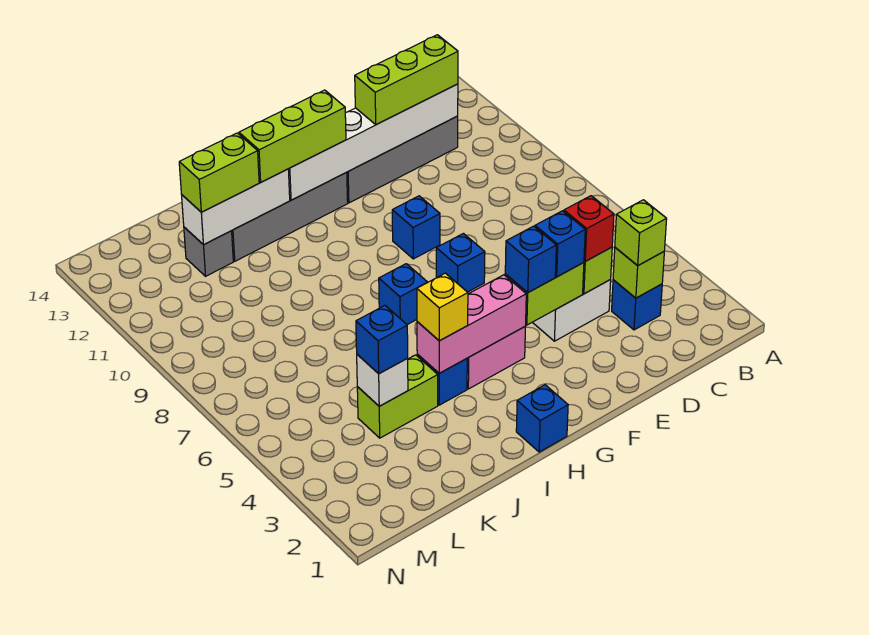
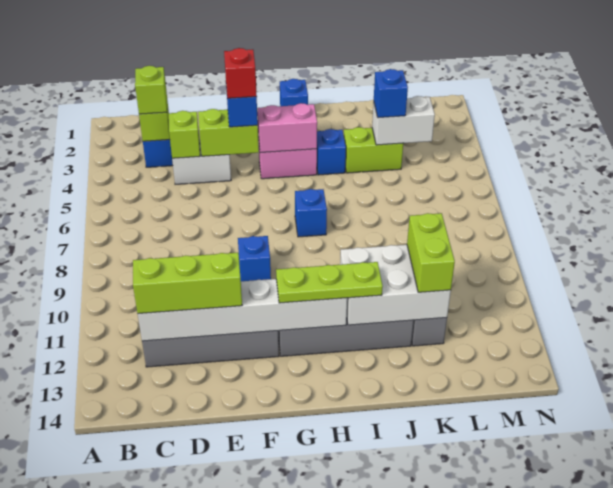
red brick D4 level 3 -> red brick F4 level 4
blue brick E4 level 3 -> none
blue brick F7 level 1 -> none
pink brick G4:I4 level 2 -> pink brick G4:H4 level 2
lime brick G12:I12 level 3 -> lime plate G12:I12 level 3
yellow brick I4 level 3 -> none
white brick I12:K12 level 2 -> white brick I11:K12 level 2
lime brick J12:K12 level 3 -> lime brick K11:K12 level 3
white brick K4 level 2 -> white brick K4:L4 level 2

